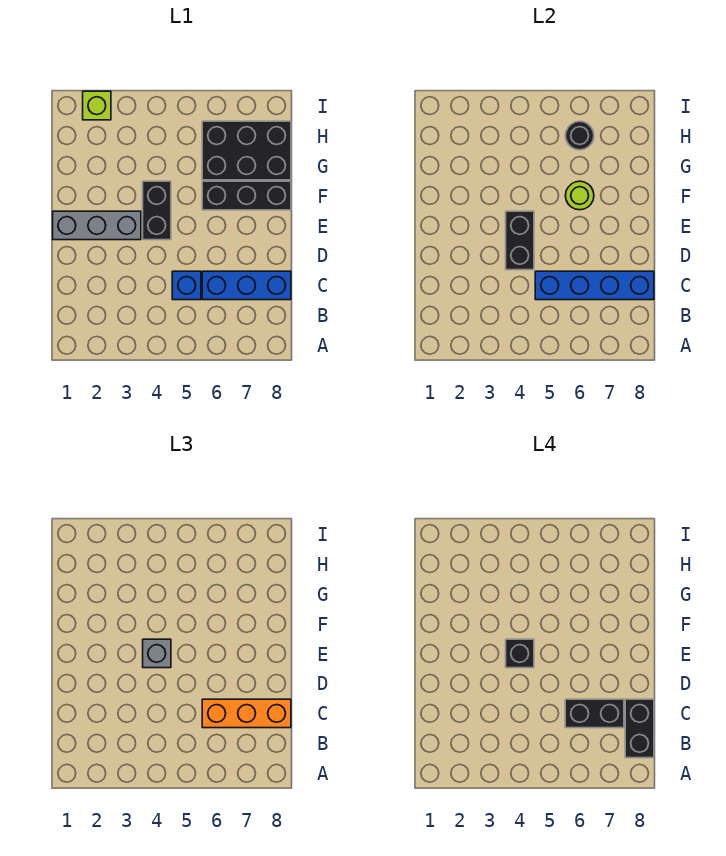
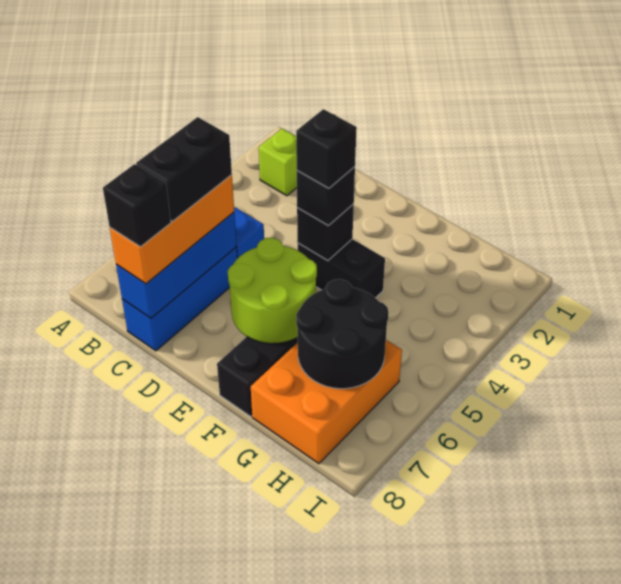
black brick B8:C8 level 4 -> black brick C8 level 4
blue brick C5:C8 level 2 -> blue brick C6:C8 level 2
black brick D4:E4 level 2 -> black brick E4 level 2
grey brick E1:E3 level 1 -> none
grey brick E4 level 3 -> black brick E4 level 3
lime round brick F6 level 2 -> lime round brick E6:F7 level 2
black brick G6:H8 level 1 -> orange brick G6:H8 level 1
black round brick H6 level 2 -> black round brick G6:H7 level 2
lime brick I2 level 1 -> lime brick B2 level 1

